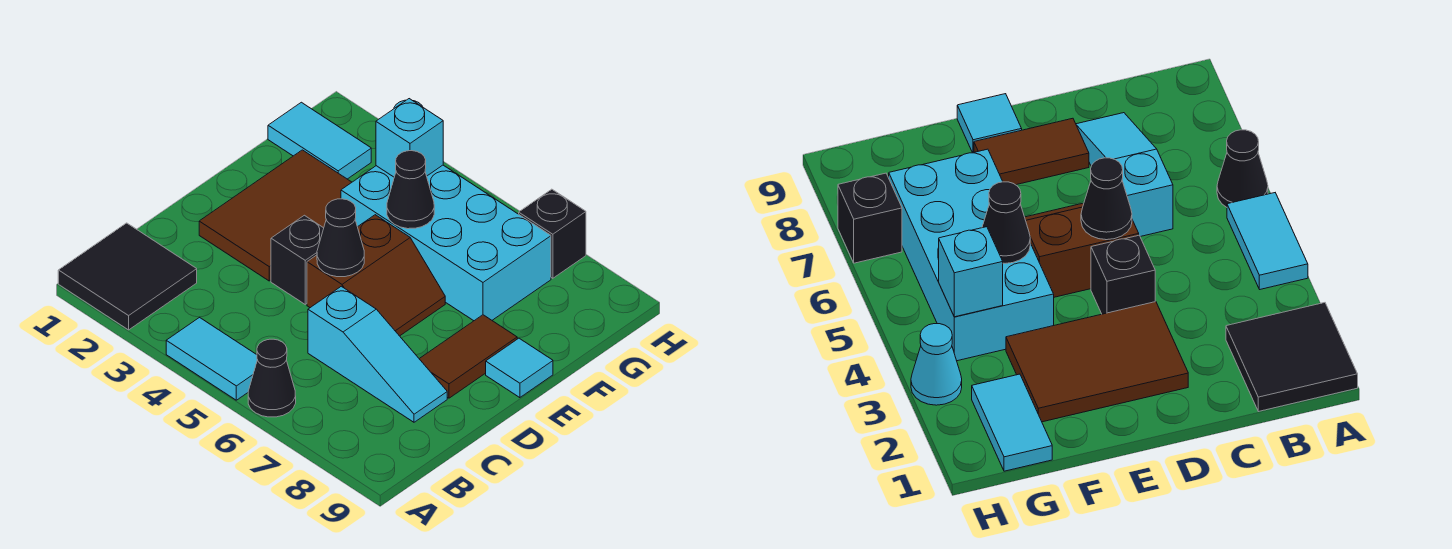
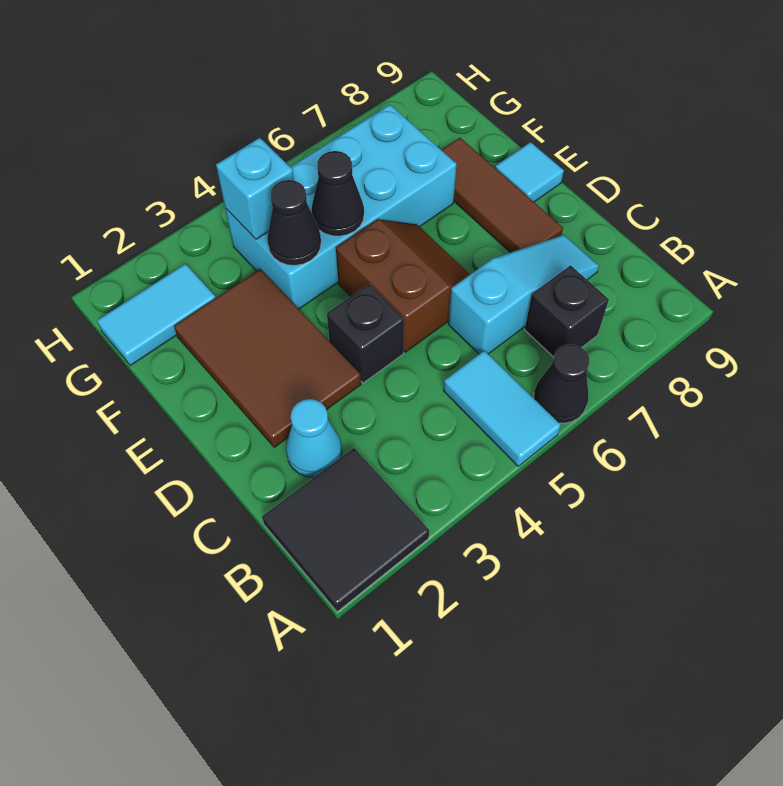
cyan tile A4:A5 level 1 -> cyan tile A5:B5 level 1
black cone D5 level 2 -> black cone F4 level 2
brown tile D8:E8 level 1 -> brown tile D8:F8 level 1
cyan cone H3 level 1 -> cyan cone C2 level 1
black brick H7 level 1 -> black brick B7 level 1

